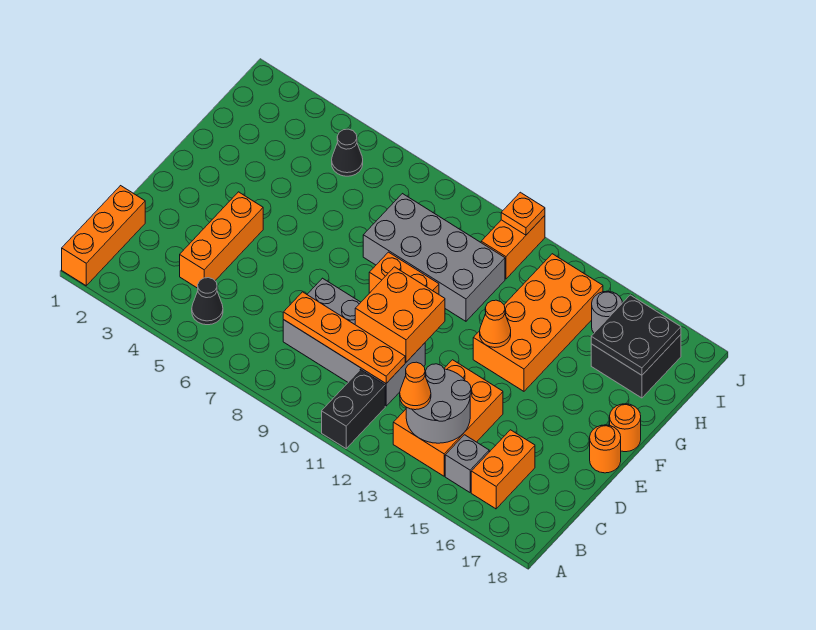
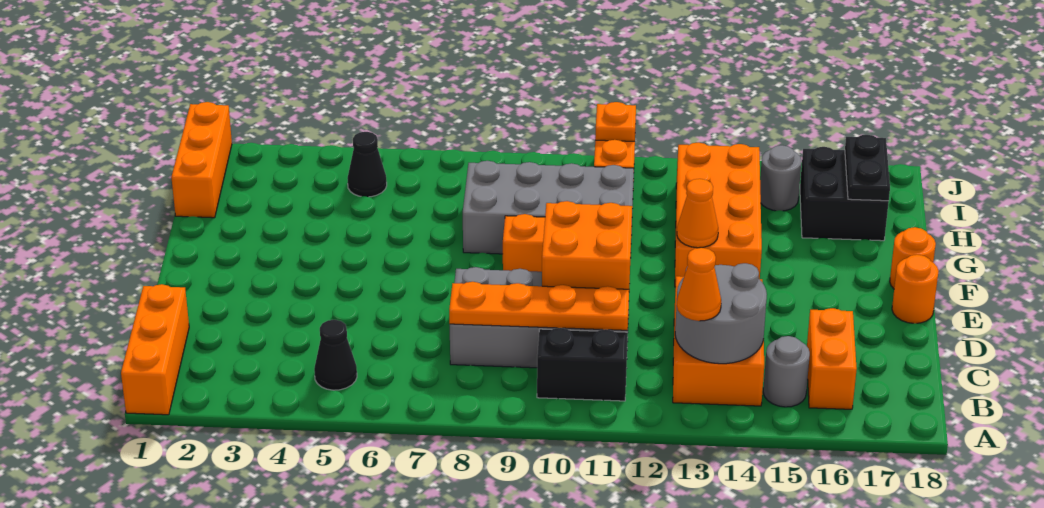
black brick A11:B11 level 1 -> black brick B10:B11 level 1
grey brick B15 level 1 -> grey round brick B15 level 1
orange brick C4:E4 level 1 -> orange brick H1:J1 level 1
black plate H16:I17 level 2 -> black plate H17:I17 level 2

